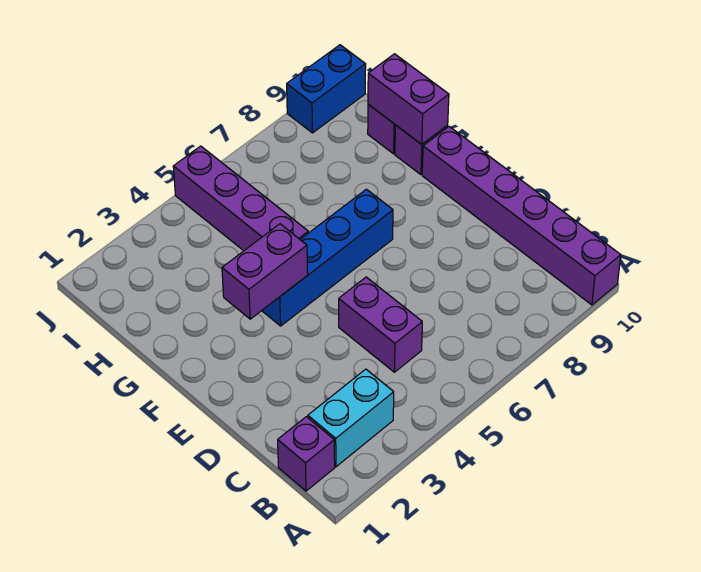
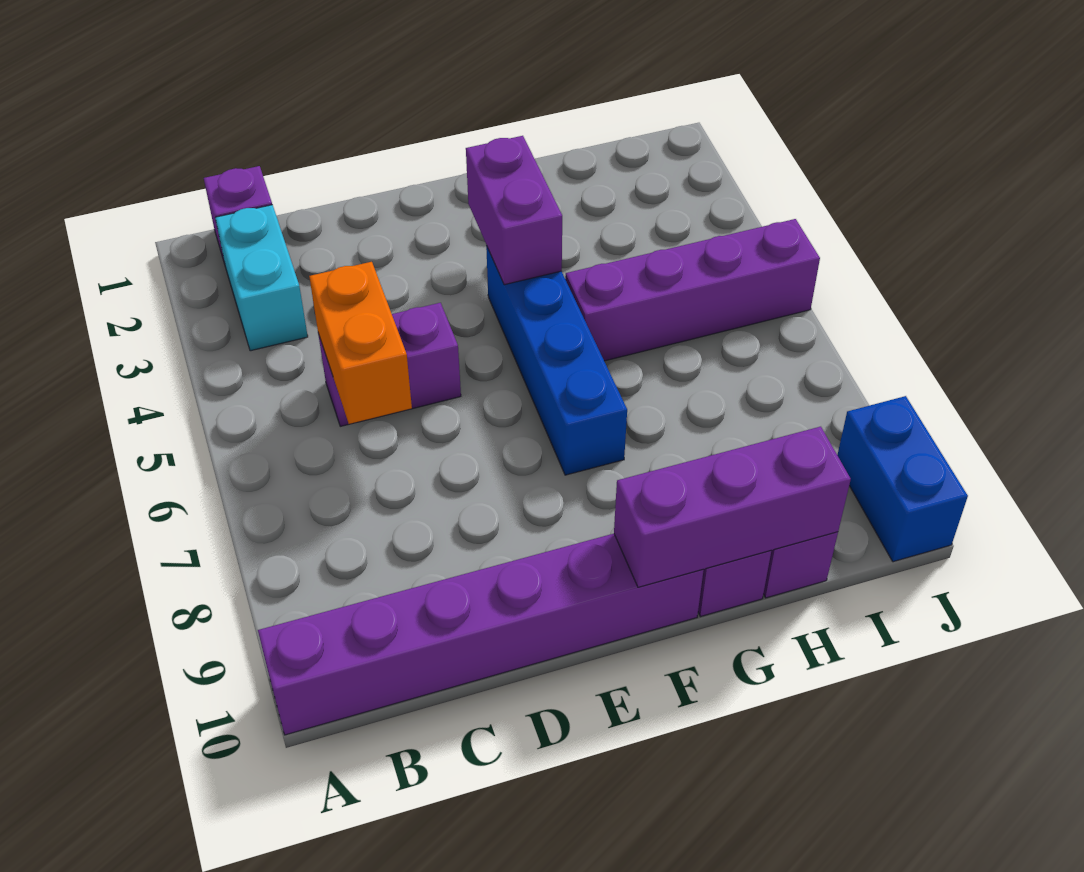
none -> orange brick C5:C6 level 2
purple brick G10:H10 level 2 -> purple brick F10:H10 level 2

